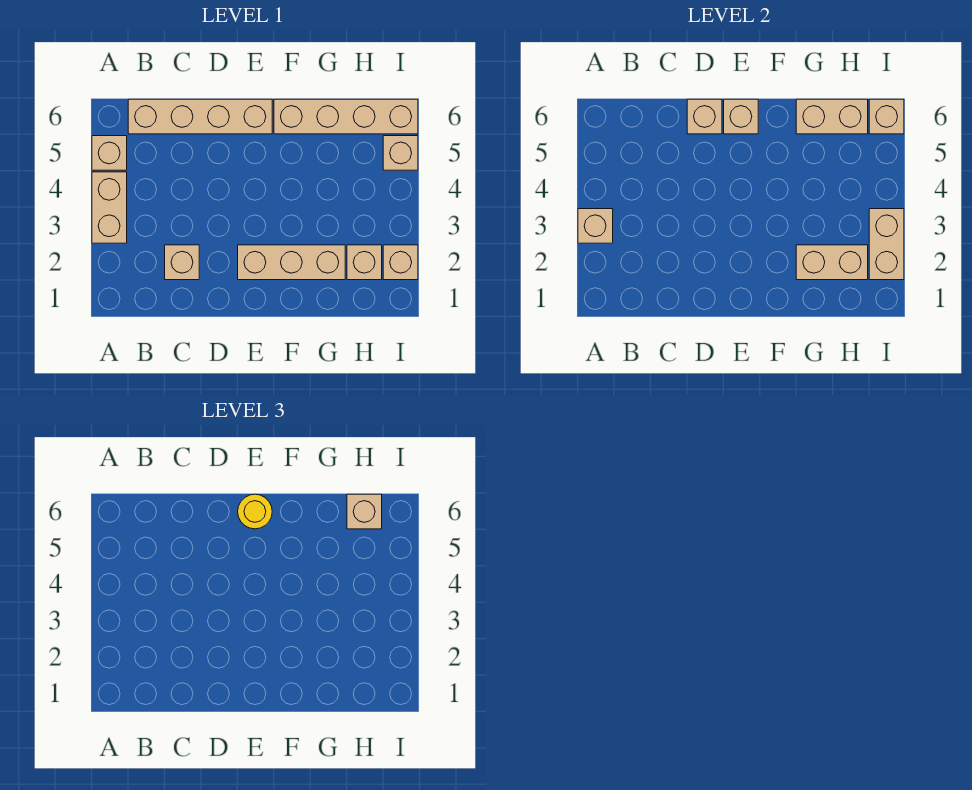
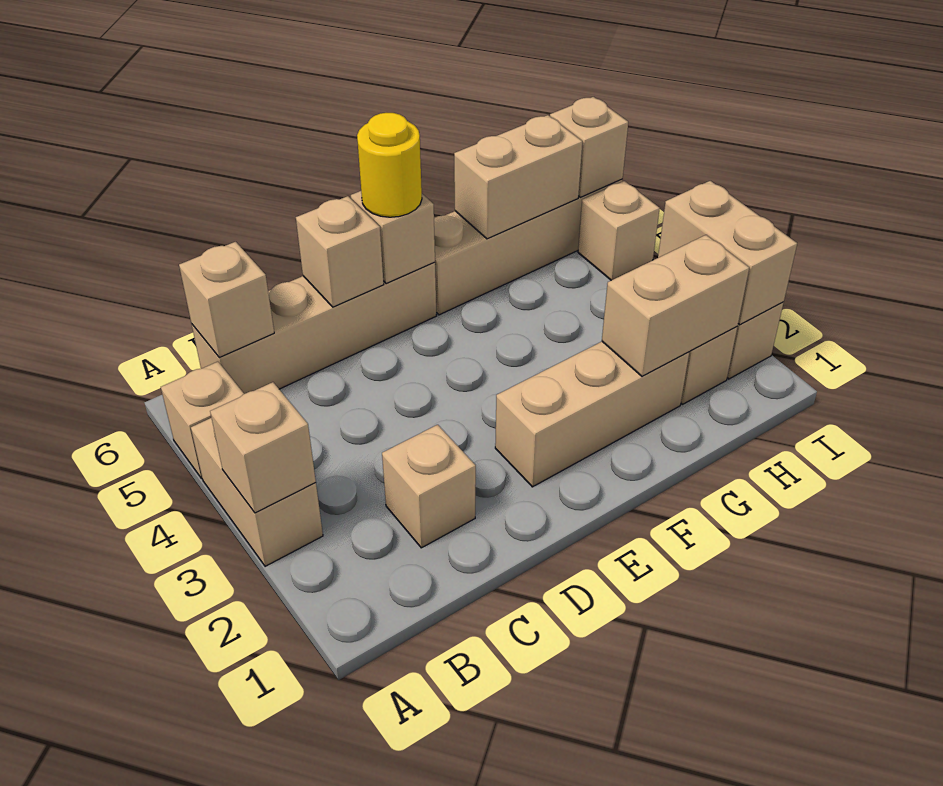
tan brick H6 level 3 -> tan brick B6 level 2

